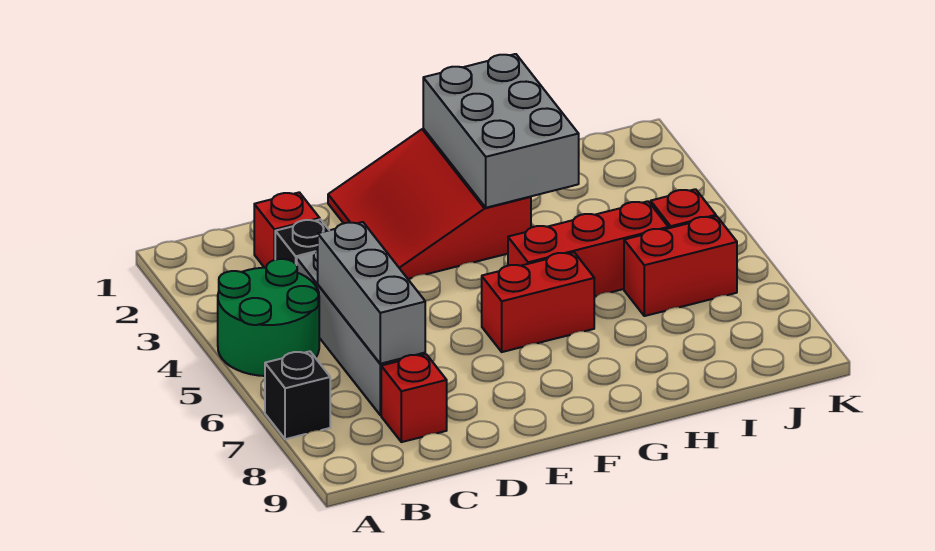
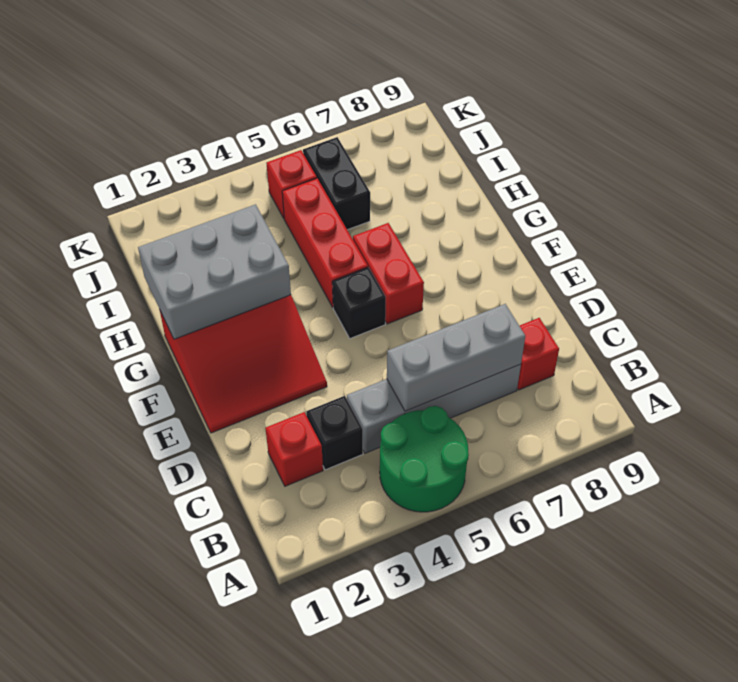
black brick A7 level 1 -> black brick F5 level 1
red brick I6:J6 level 1 -> black brick I6:J6 level 1

